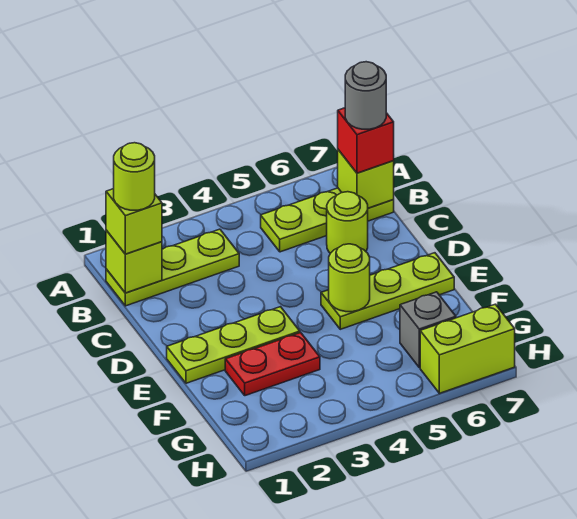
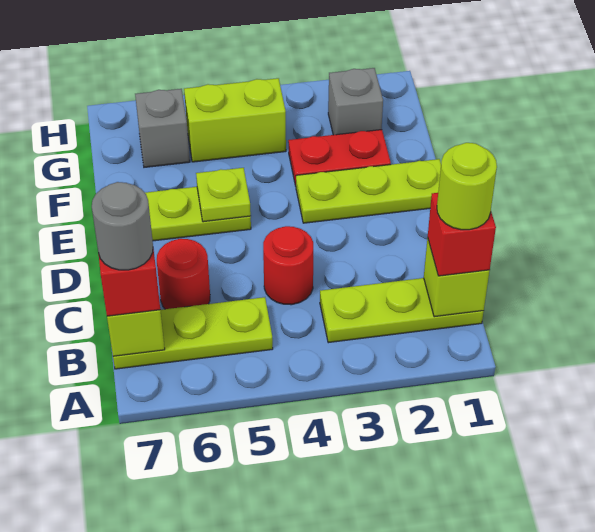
lime brick B1 level 3 -> red brick B1 level 3
none -> red round brick C4 level 1
lime round brick C6 level 1 -> red round brick C6 level 1
lime round brick E5 level 2 -> lime plate E5 level 2
none -> grey brick G2 level 1
lime brick H6:H7 level 1 -> lime brick G4:G5 level 1

